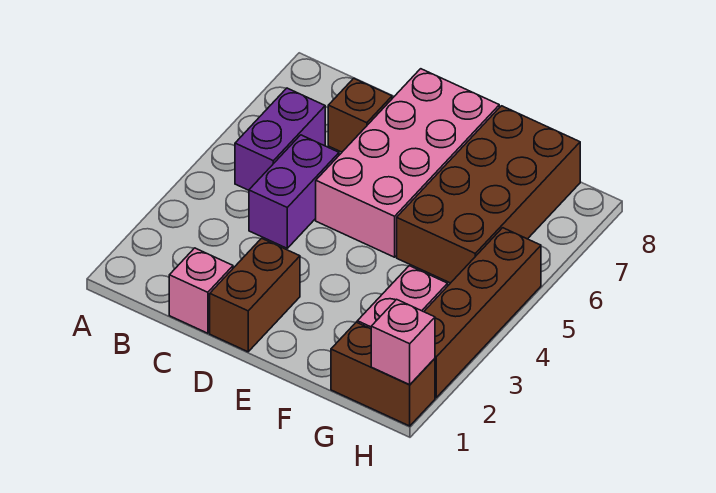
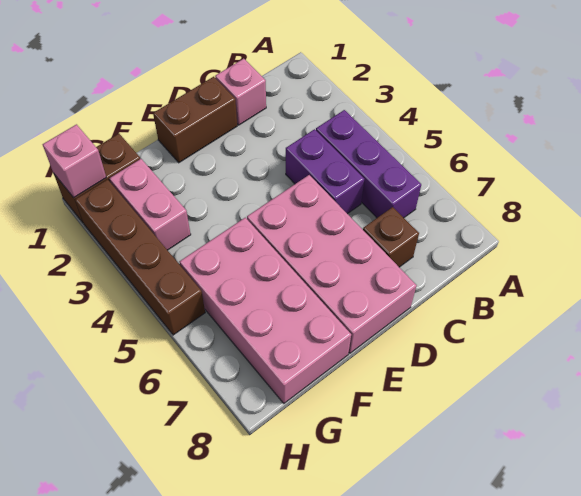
purple brick B5:B6 level 1 -> purple brick B4:B6 level 1
brown brick D1:D2 level 1 -> brown brick D1:E1 level 1
brown brick F5:G8 level 1 -> pink brick F5:G8 level 1

